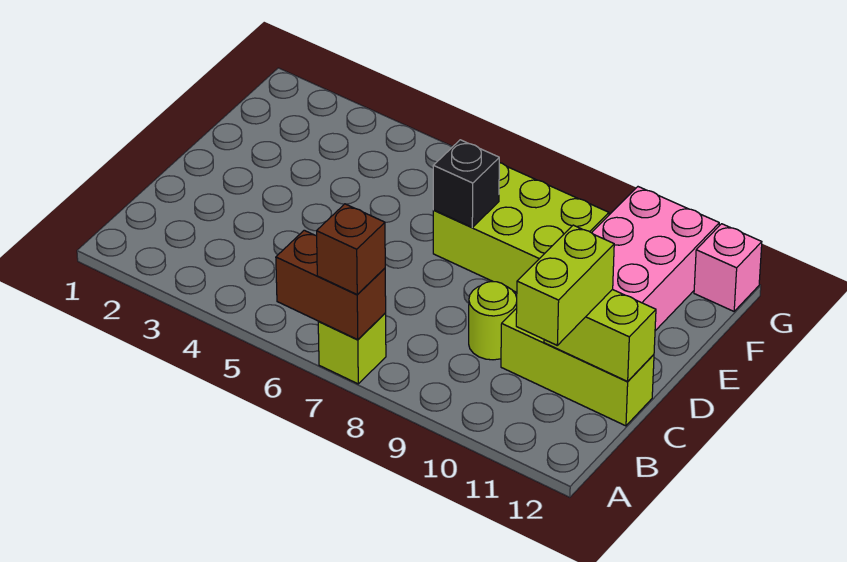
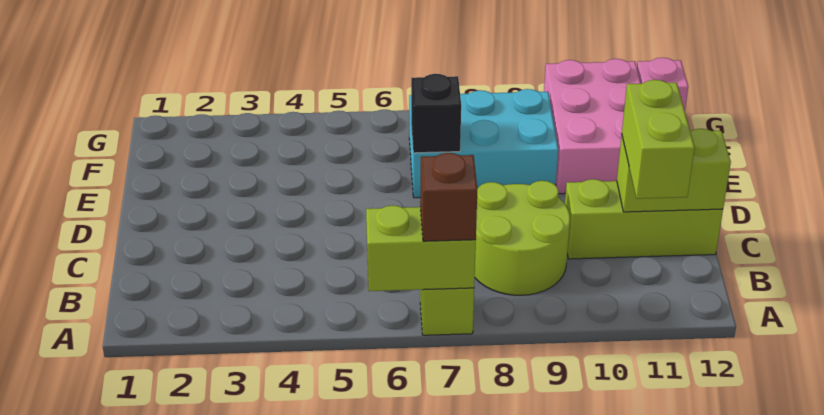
brown brick A6:A7 level 2 -> lime brick A6:A7 level 2
lime round brick C9 level 1 -> lime round brick B8:C9 level 1
lime brick E7:F9 level 1 -> cyan brick E7:F9 level 1

